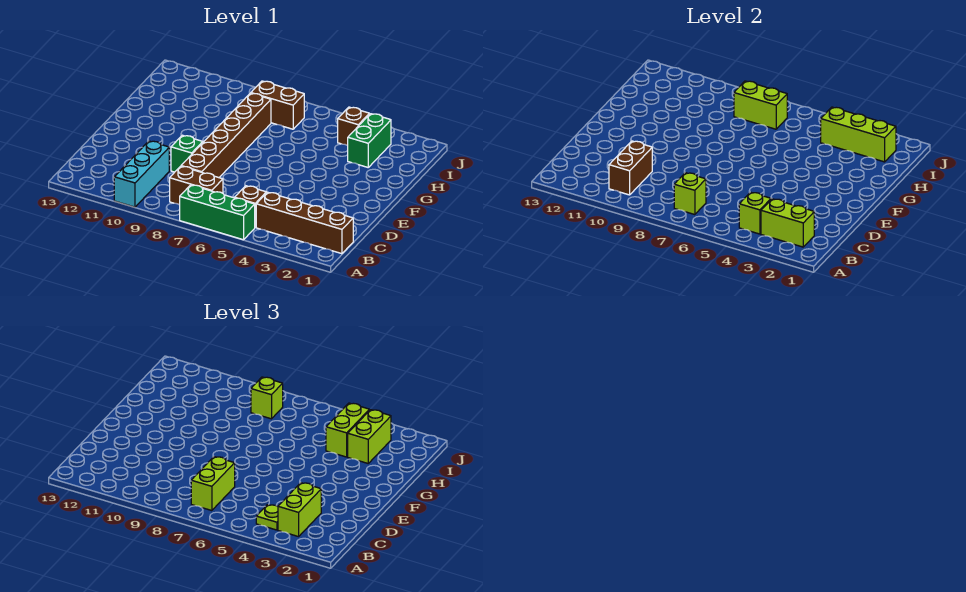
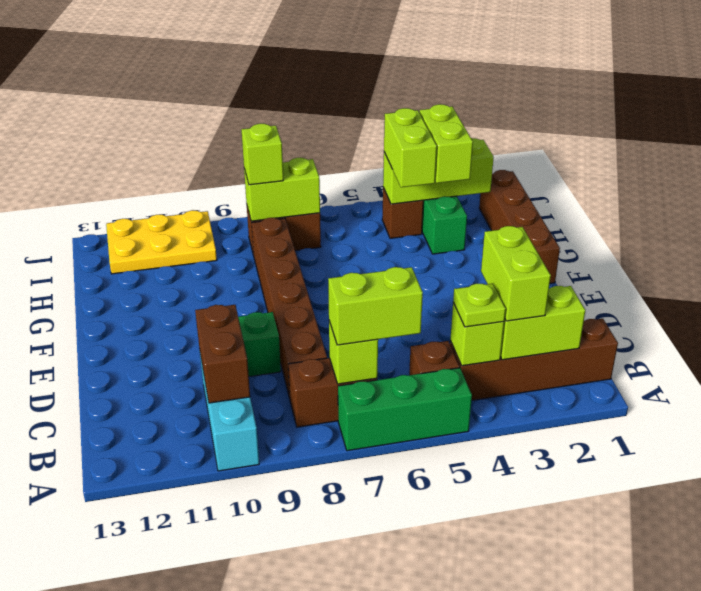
lime brick B7:C7 level 3 -> lime brick B6:B7 level 3
none -> brown brick F1:I1 level 1
none -> yellow plate I10:J12 level 1

